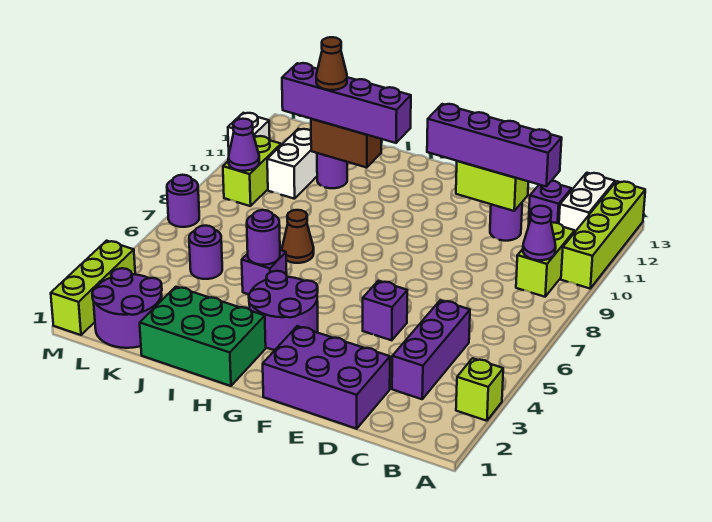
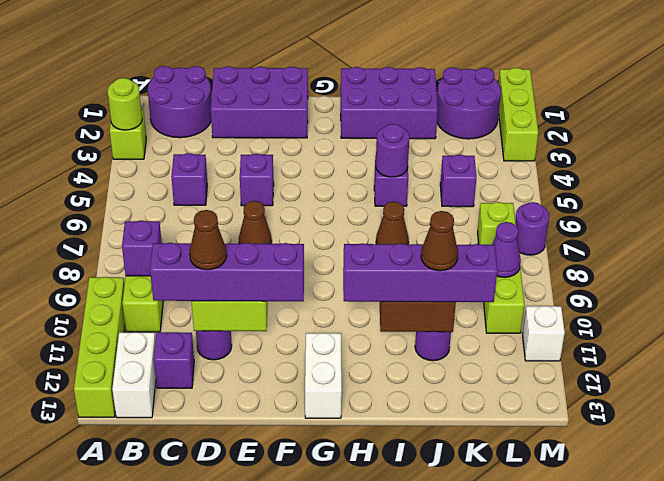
none -> lime round brick A3 level 2
purple cone B9 level 2 -> purple brick B9 level 2
purple brick C3:C5 level 1 -> purple brick C5 level 1
none -> brown cone D11 level 4
none -> brown cone E7 level 1
purple round brick G3:H4 level 1 -> purple round brick B1:C2 level 1
green brick H1:J2 level 1 -> purple brick H1:J2 level 1
purple round brick K5 level 1 -> purple brick K5 level 1
white brick K10:K11 level 1 -> white brick G12:G13 level 1
none -> lime brick L7 level 1

